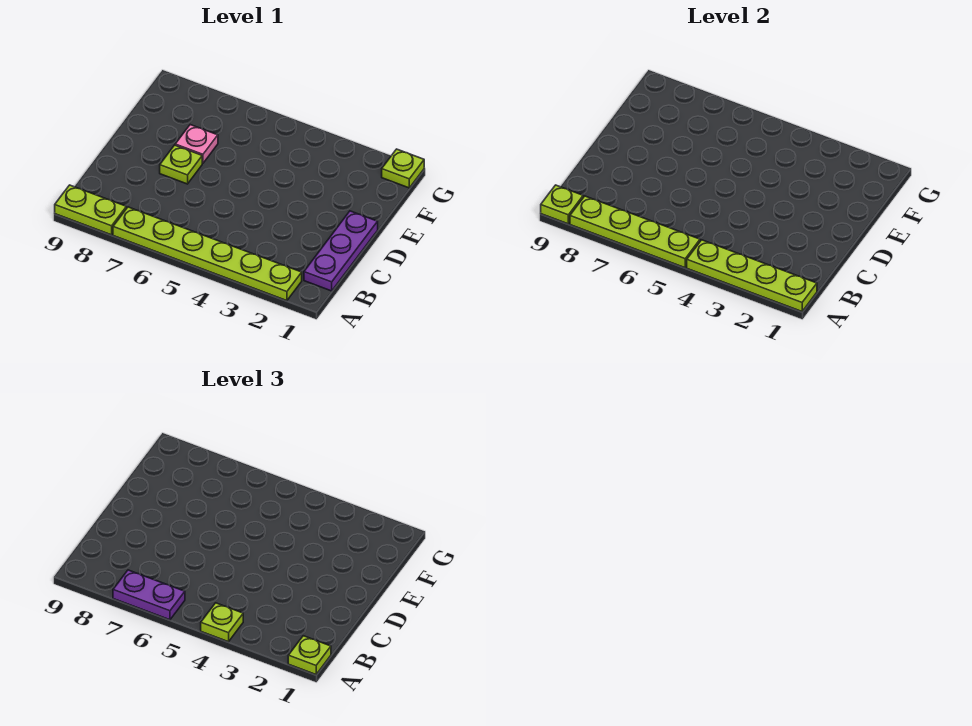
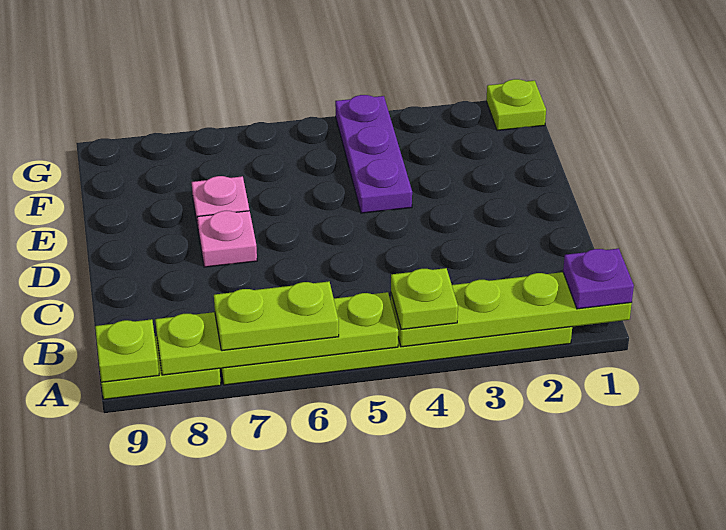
lime plate A1 level 3 -> purple plate A1 level 3
purple plate A6:A7 level 3 -> lime plate A6:A7 level 3
purple plate B1:D1 level 1 -> purple plate E4:G4 level 1
lime plate D7 level 1 -> pink plate D7 level 1

